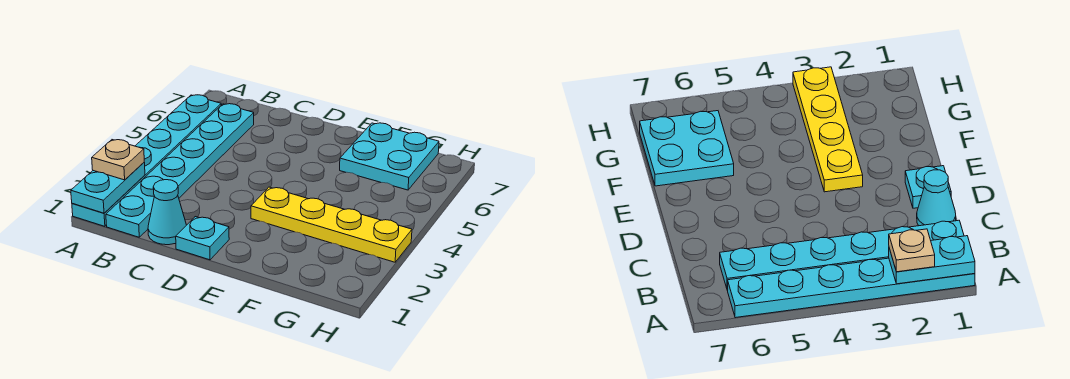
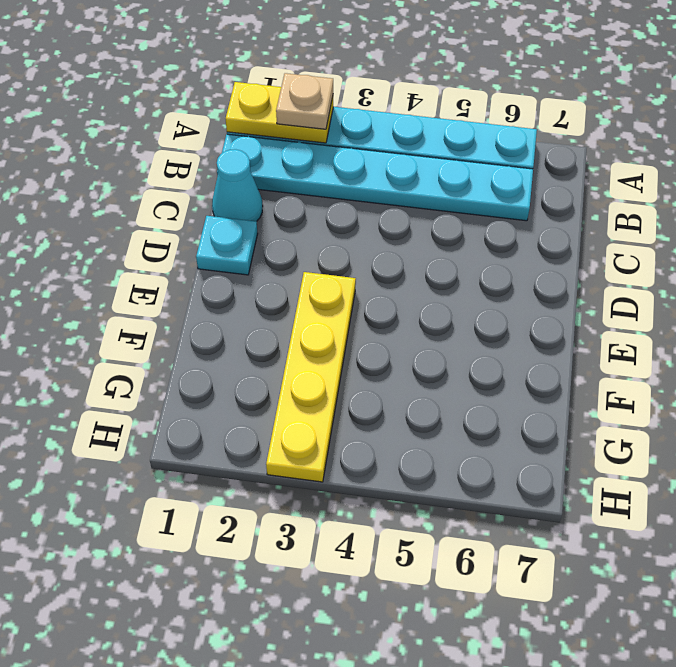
cyan plate A1:A2 level 2 -> yellow plate A1:A2 level 2
cyan plate F6:G7 level 1 -> none

